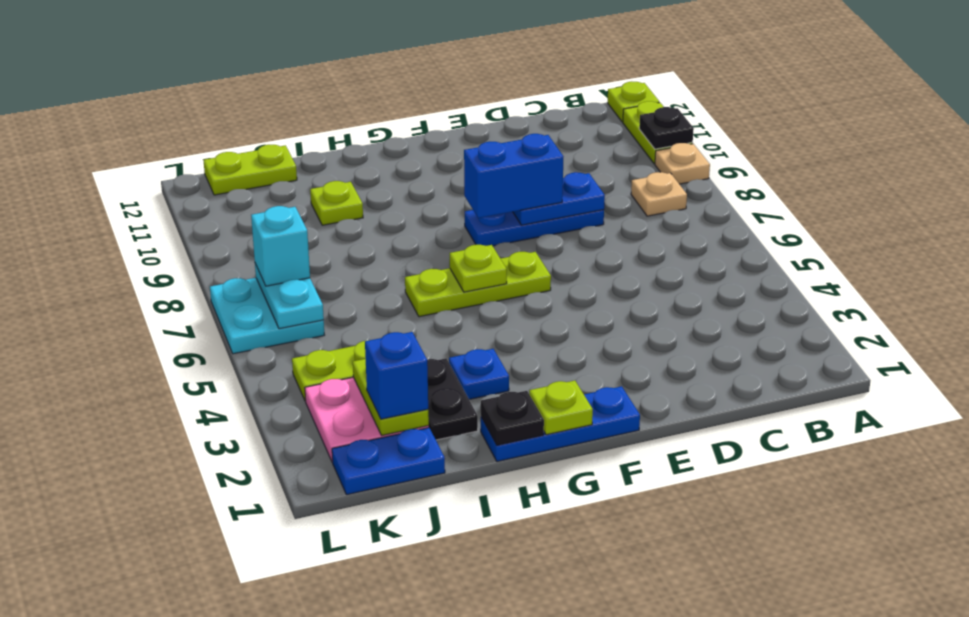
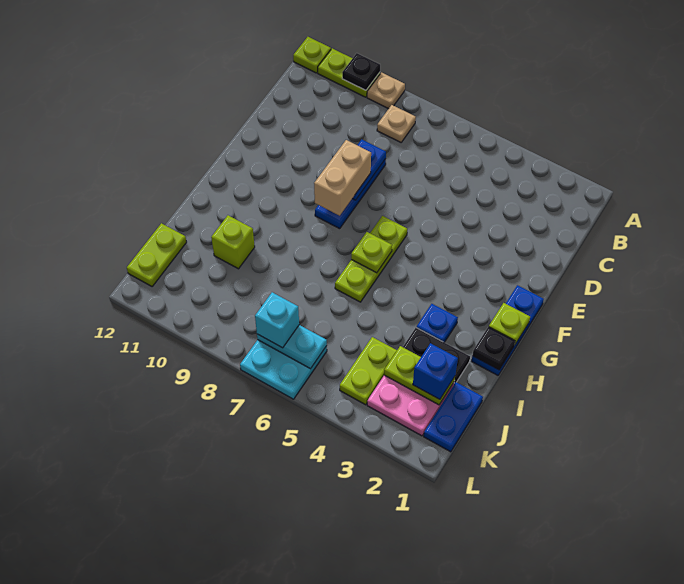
blue brick E8:F8 level 3 -> tan brick E8:F8 level 3
lime plate I10 level 1 -> lime brick I10 level 1

